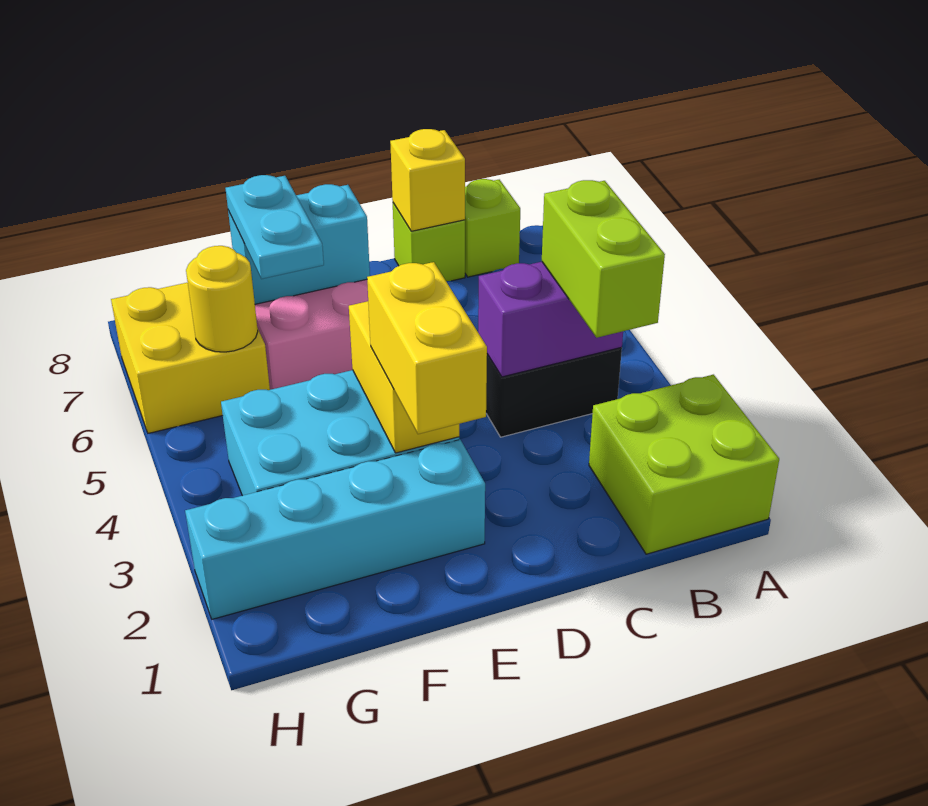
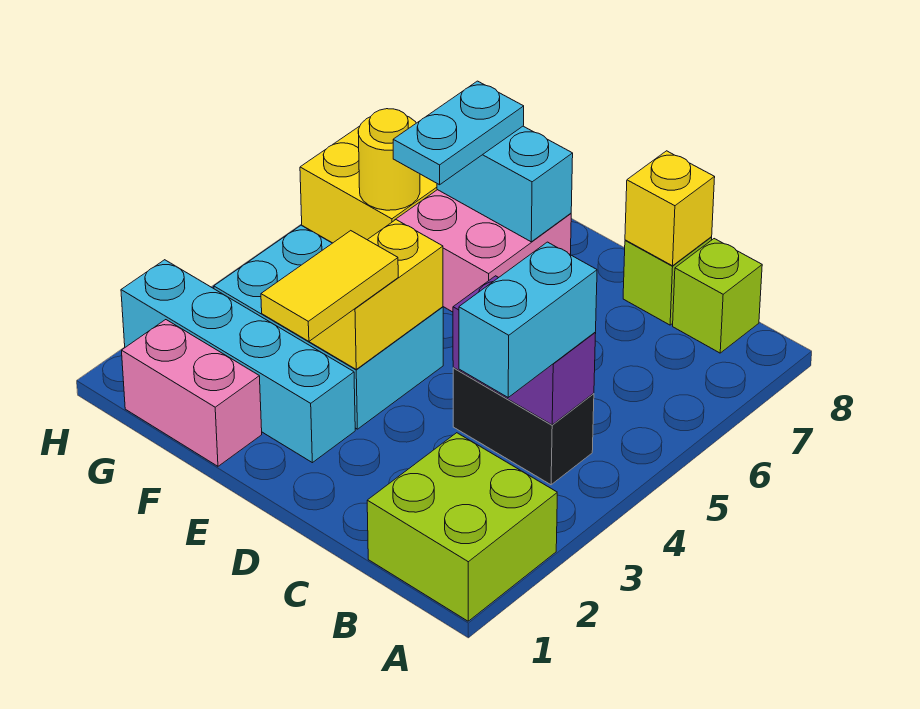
lime brick B3:B4 level 3 -> cyan brick B3:B4 level 3
yellow brick E2:E3 level 3 -> yellow tile E2:E3 level 3
none -> pink brick F1:G1 level 1

